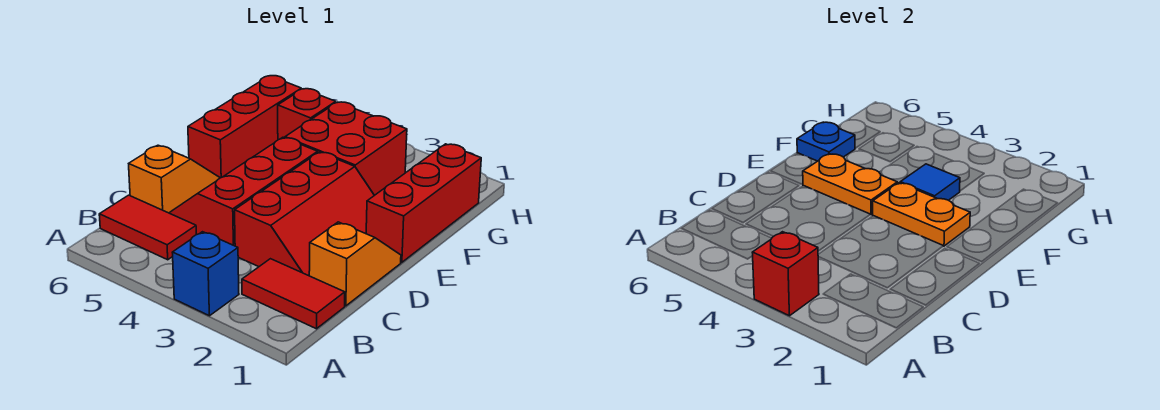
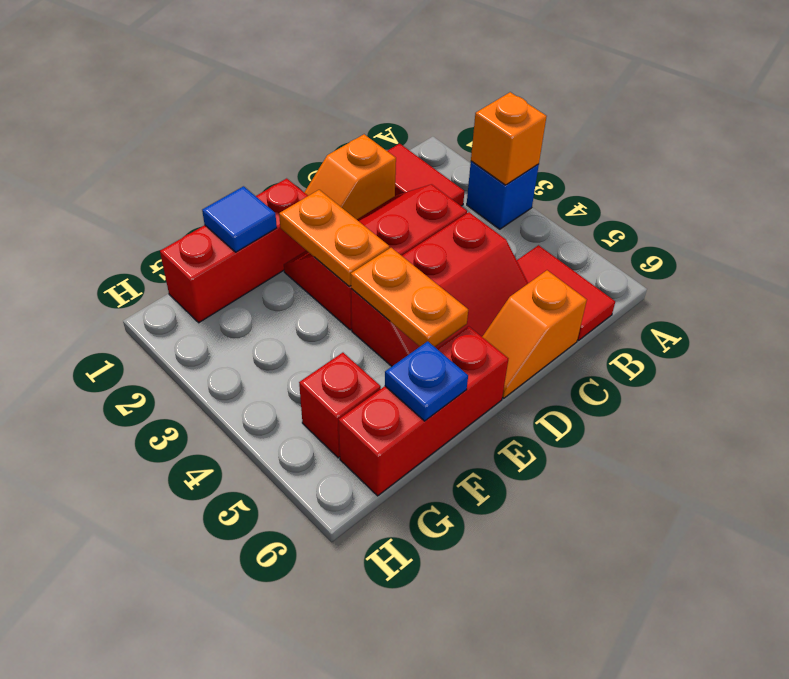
red brick A3 level 2 -> orange brick A3 level 2
red brick F3:G4 level 1 -> none
blue tile F3 level 2 -> blue tile F1 level 2

